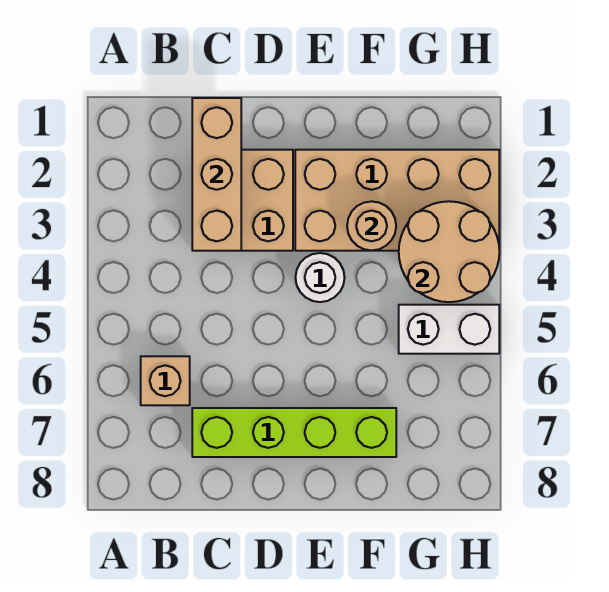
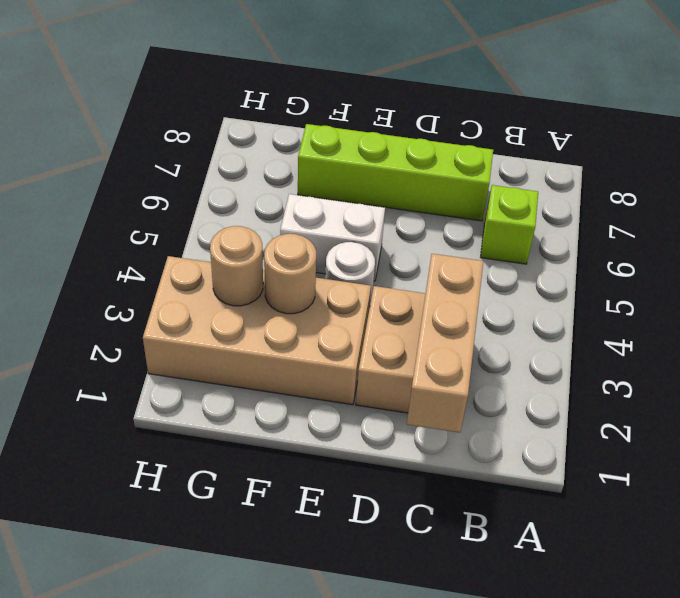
tan brick B6 level 1 -> lime brick B6 level 1
tan round brick G3:H4 level 2 -> tan round brick G3 level 2
white brick G5:H5 level 1 -> white brick E5:F5 level 1

